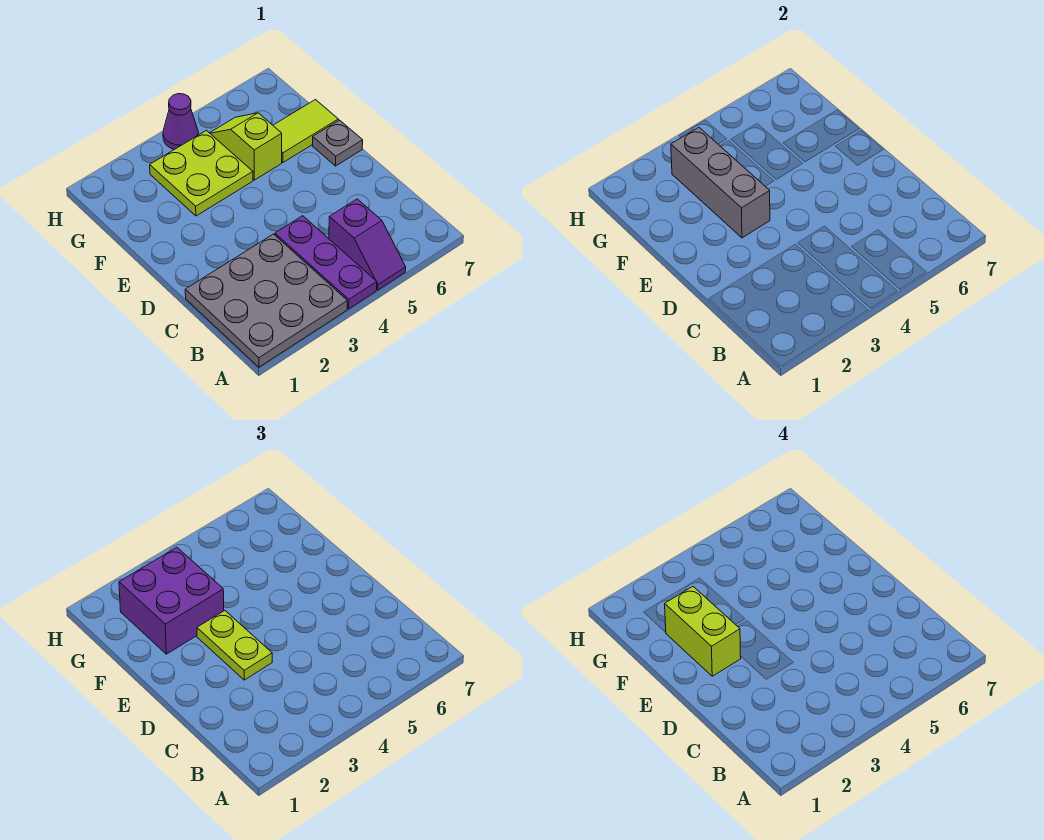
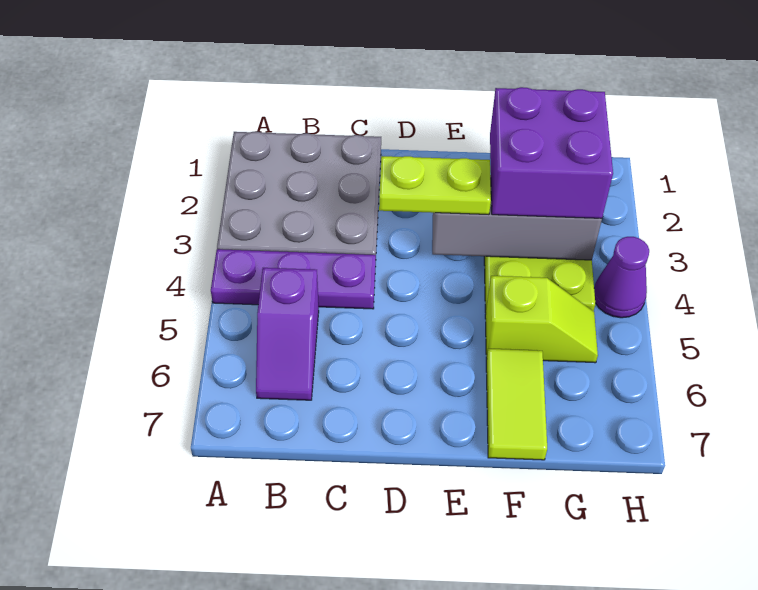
purple slope A5:B5 level 1 top B -> purple slope B5:B6 level 1 top 5
lime brick E2:F2 level 4 -> none
grey plate E7 level 1 -> none

